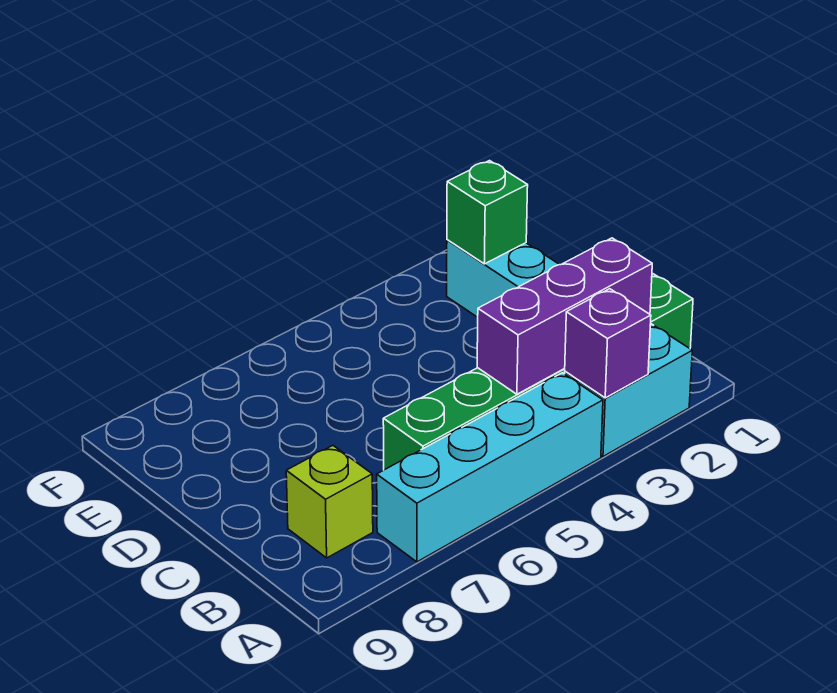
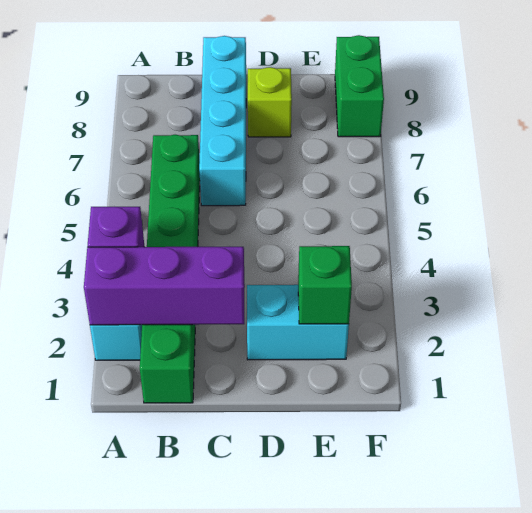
cyan brick A4:A7 level 1 -> cyan brick C6:C9 level 1
purple brick B2:B4 level 2 -> purple brick A2:C2 level 2
lime brick B8 level 1 -> lime brick D8 level 1
none -> green brick F8:F9 level 1

